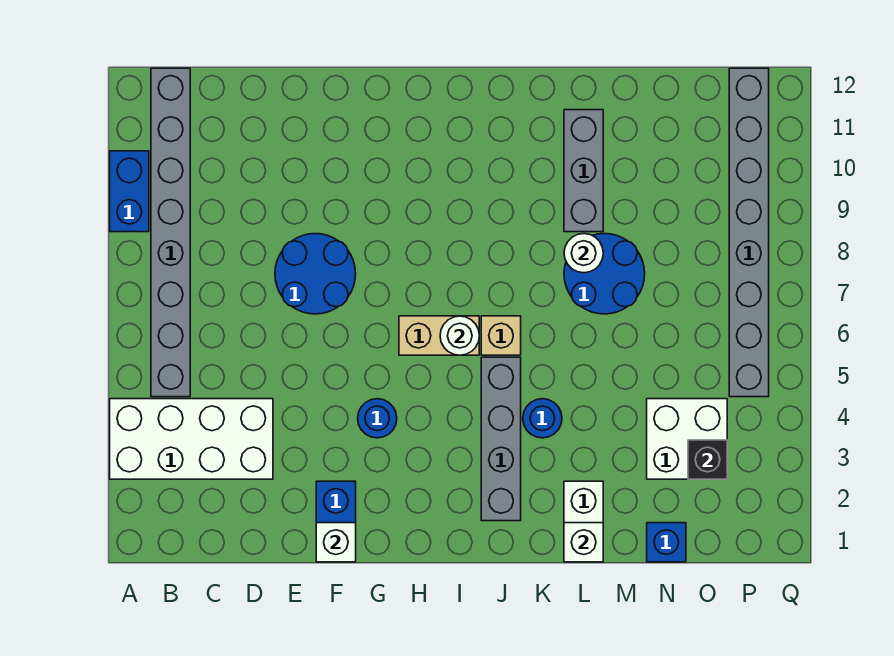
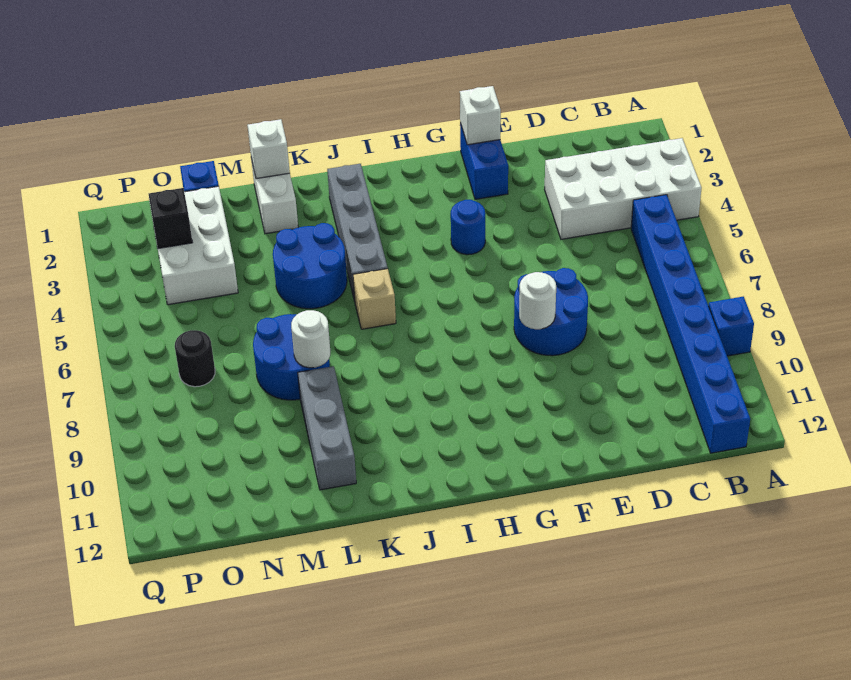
blue brick A9:A10 level 1 -> blue brick A9 level 1
grey brick B5:B12 level 1 -> blue brick B5:B12 level 1
tan brick H6:I6 level 1 -> none
white round brick I6 level 2 -> white round brick F8 level 2
blue round brick K4 level 1 -> blue round brick K4:L5 level 1
white brick N3:O4 level 1 -> white brick N2:O4 level 1
none -> black round brick O7 level 1
grey brick P5:P12 level 1 -> none

